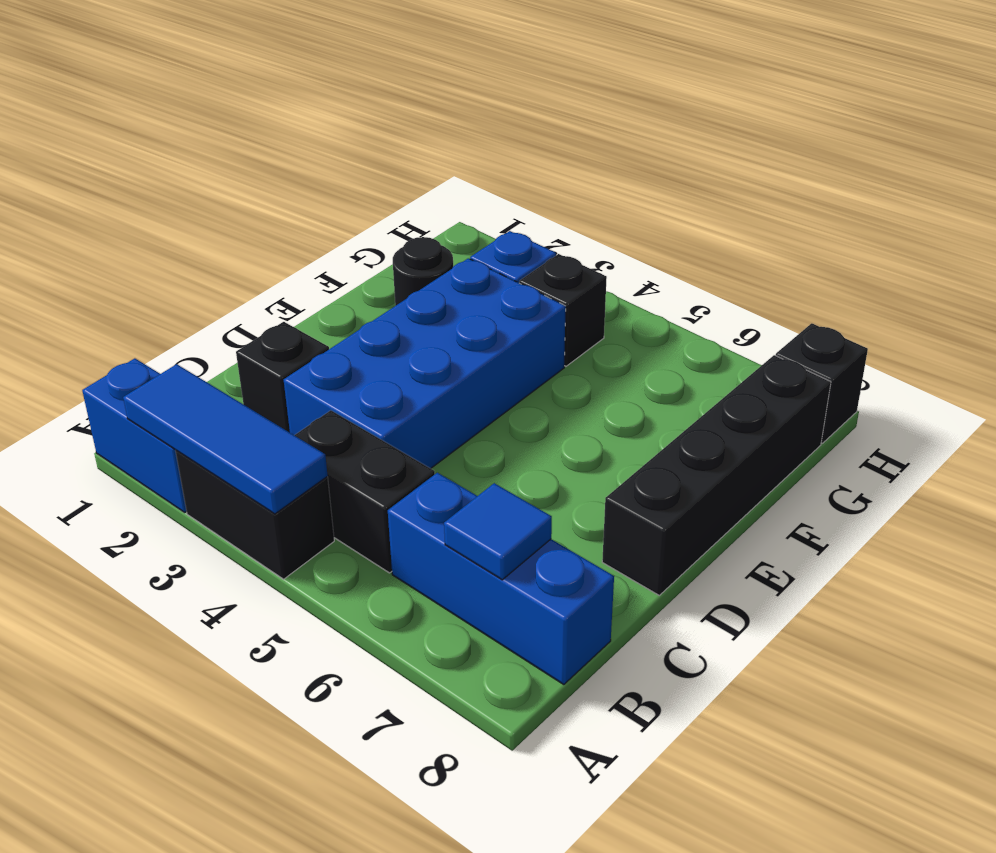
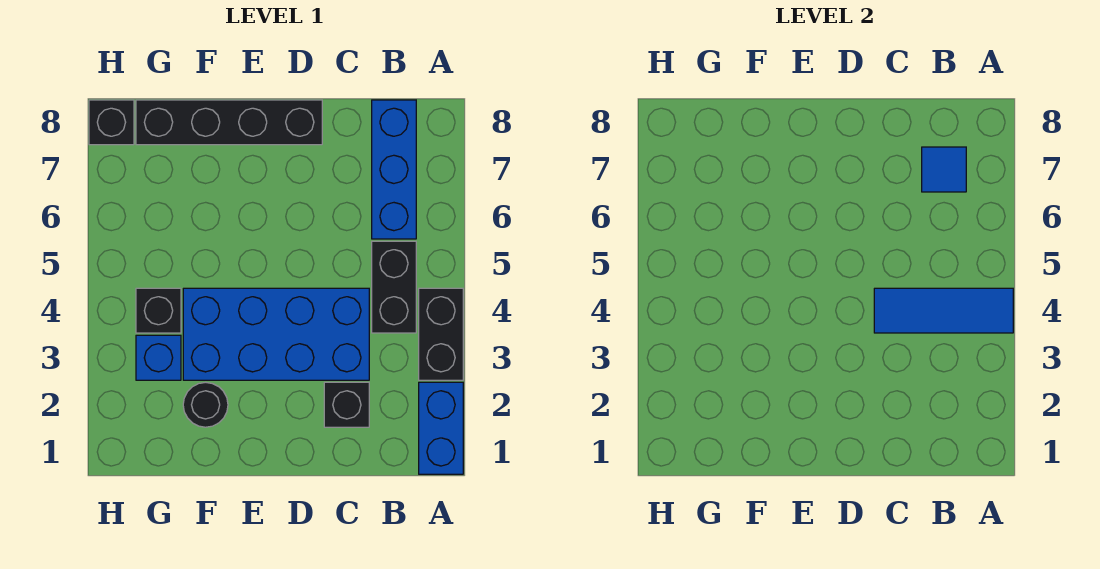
blue tile A2:A4 level 2 -> blue tile A4:C4 level 2

